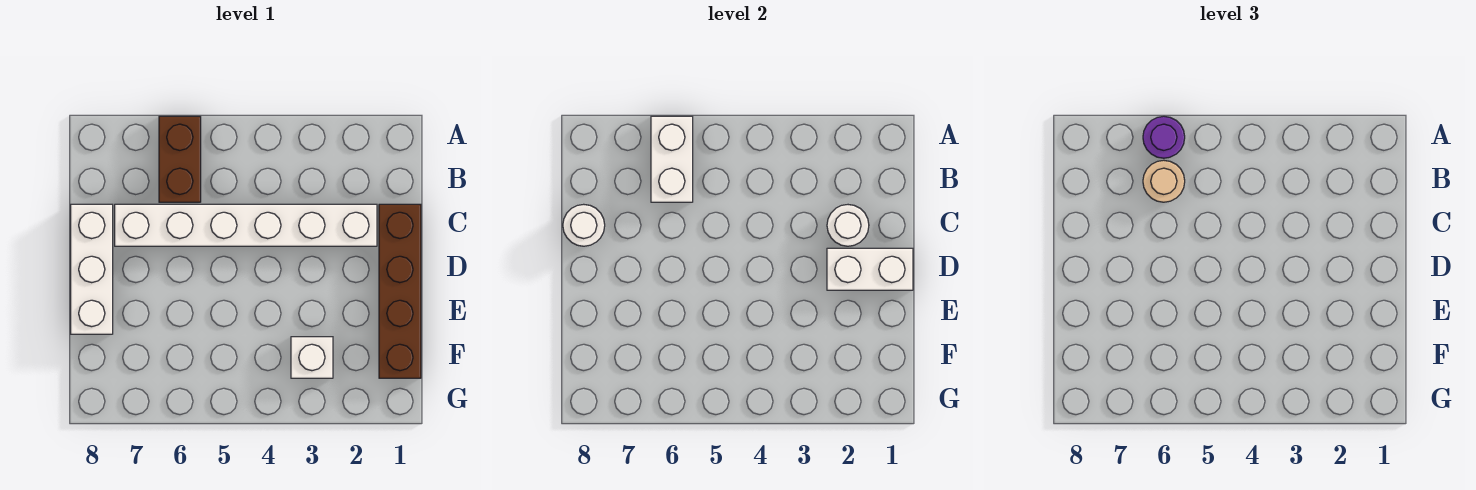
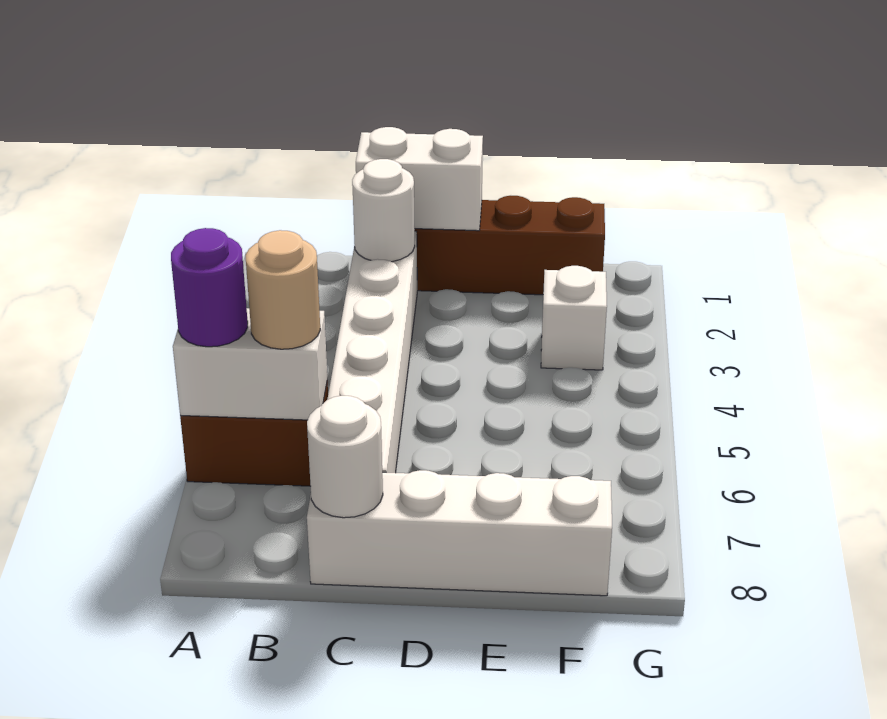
white brick C8:E8 level 1 -> white brick C8:F8 level 1
white brick D1:D2 level 2 -> white brick C1:D1 level 2

